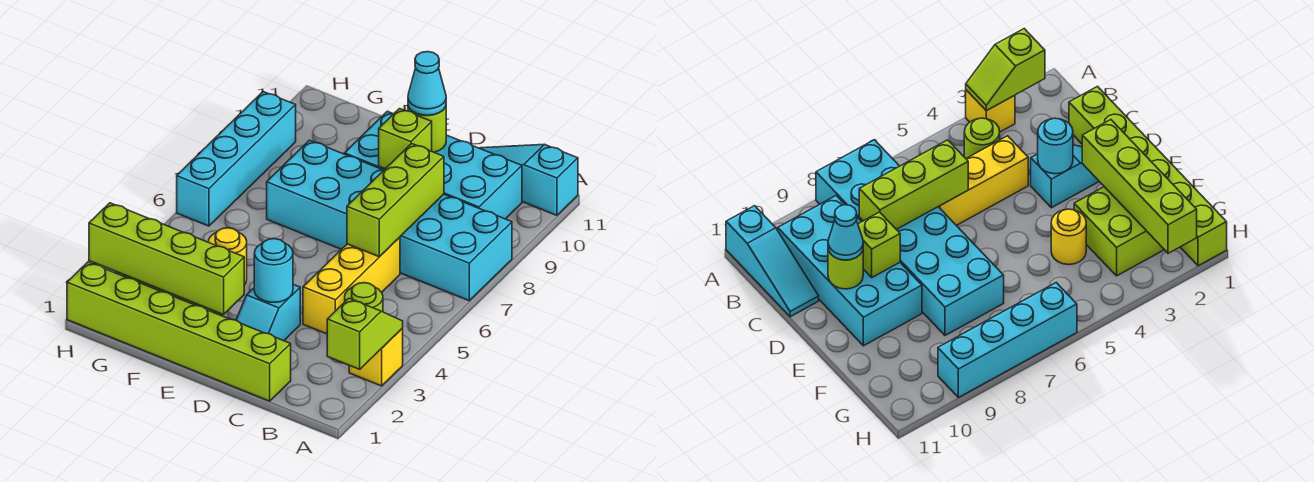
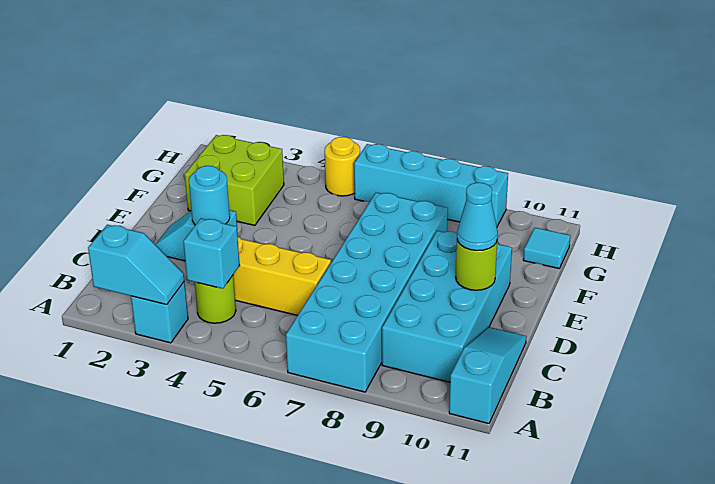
lime slope A2:A3 level 2 top 2 -> cyan slope A2:A3 level 2 top 2
yellow brick A3 level 1 -> cyan brick A3 level 1
none -> cyan brick B4 level 2
lime brick C1:H1 level 1 -> none
lime brick C6:C8 level 2 -> none
lime brick D9 level 2 -> none
lime brick E2:H2 level 2 -> none
yellow round brick F4 level 1 -> yellow round brick H5 level 1
none -> cyan tile G11 level 1

